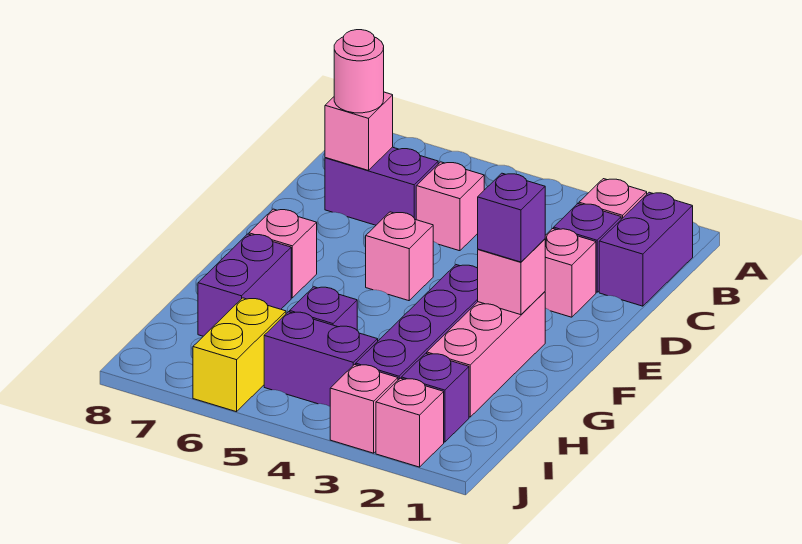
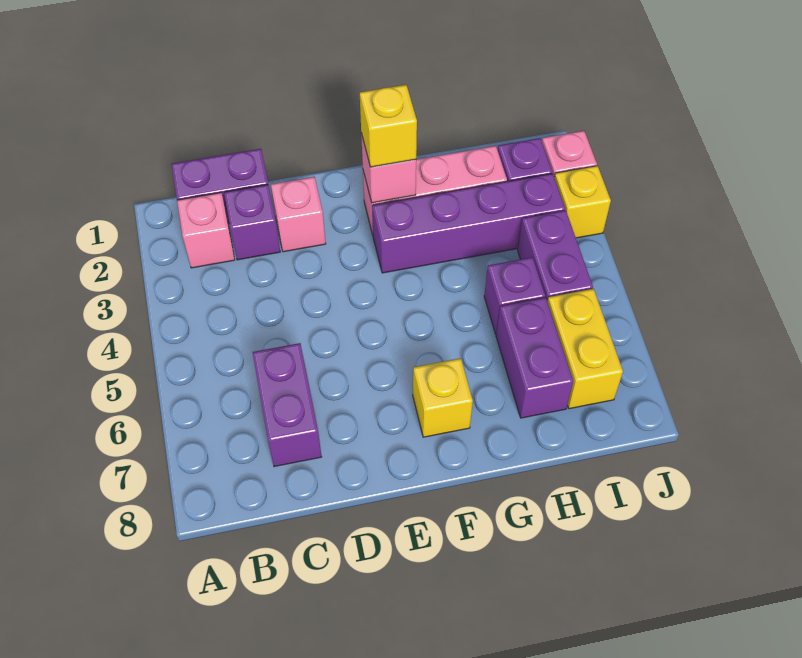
pink brick C5 level 1 -> none
pink brick C7 level 2 -> none
pink round brick C7 level 3 -> none
pink brick E5 level 1 -> none
purple brick F2 level 3 -> yellow brick F2 level 3
pink brick F7 level 1 -> yellow brick F7 level 1
purple brick G7:H7 level 1 -> purple brick H6:H7 level 1
yellow brick I6:J6 level 1 -> yellow brick I6:I7 level 1
pink brick J3 level 1 -> yellow brick J3 level 1

